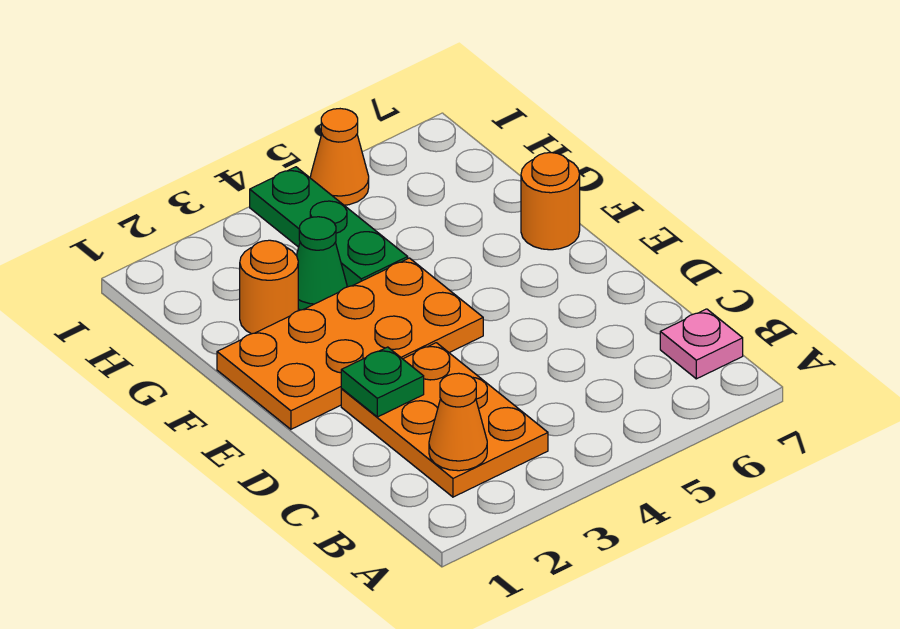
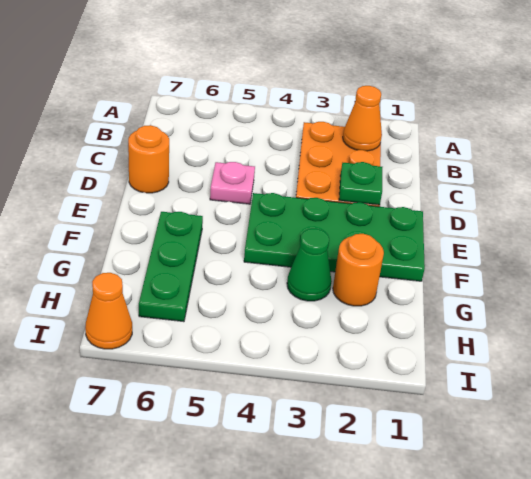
pink plate B7 level 1 -> pink plate D5 level 1
orange plate E1:F4 level 1 -> green plate E1:F4 level 1
orange round brick F7 level 1 -> orange round brick D7 level 1
green plate G4:I4 level 1 -> green plate F6:H6 level 1
orange cone I5 level 1 -> orange cone I7 level 1

